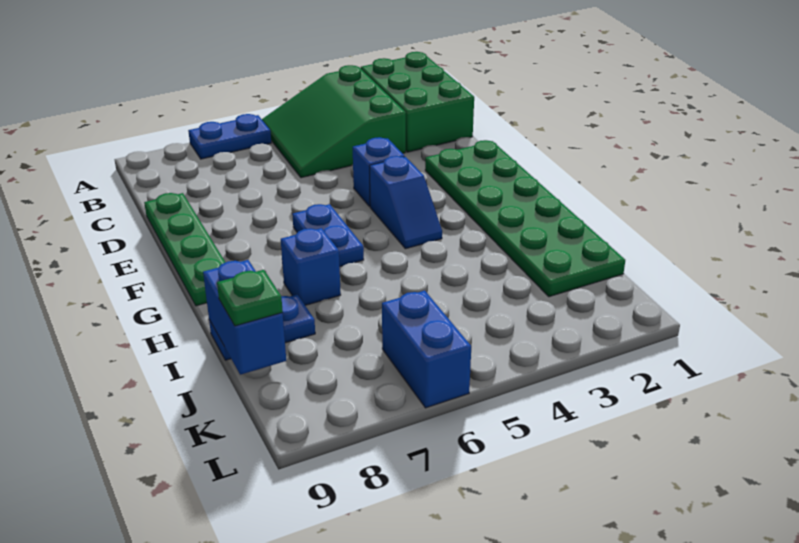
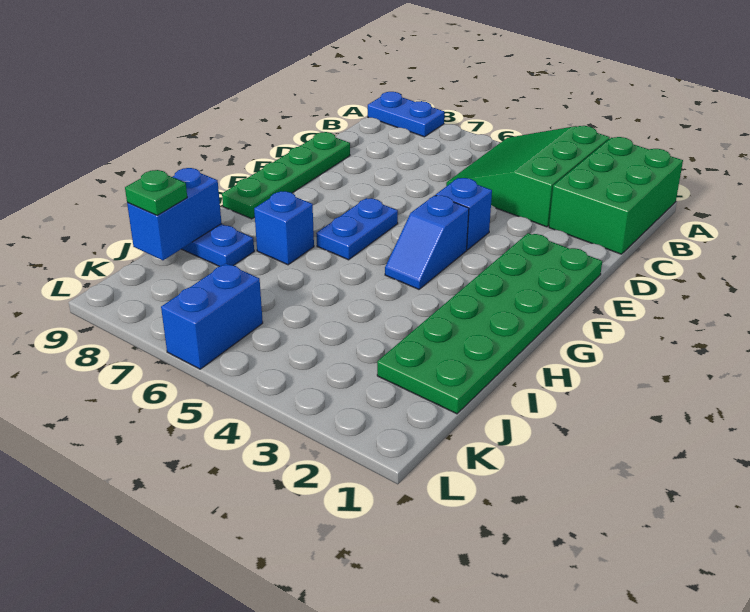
blue plate A6:A7 level 1 -> blue plate A8:A9 level 1

